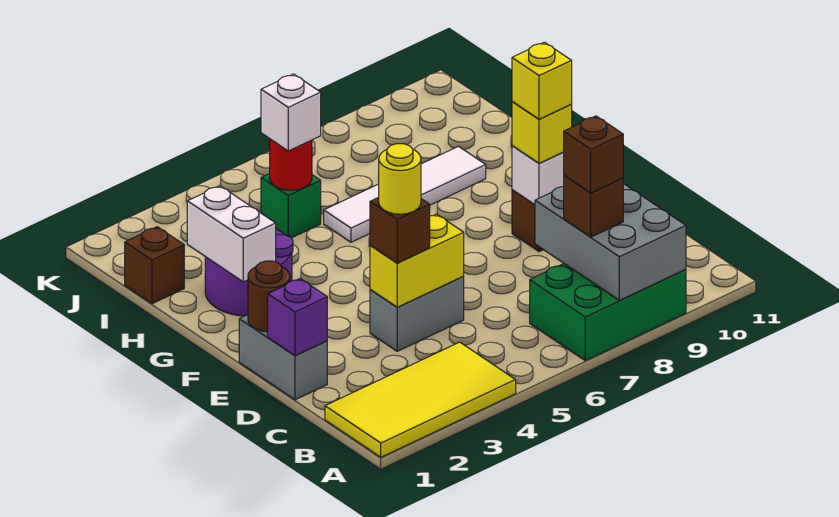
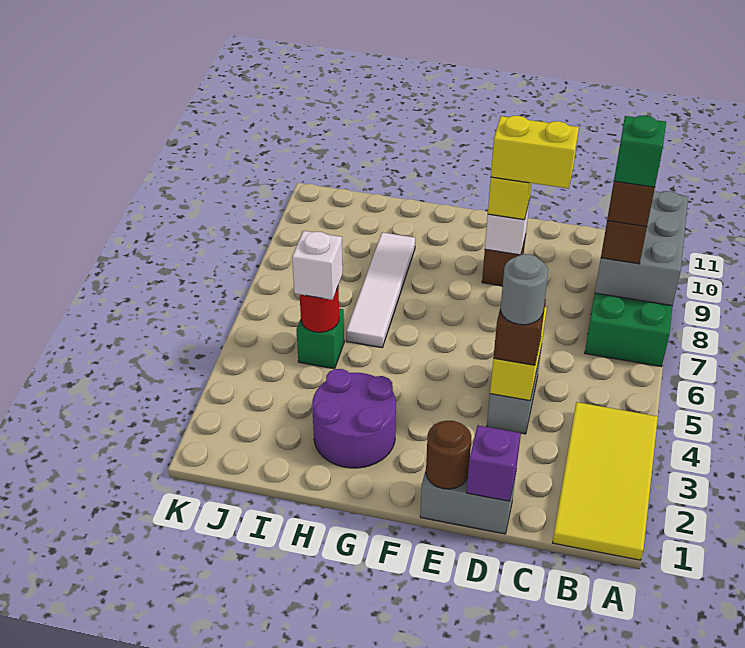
grey brick A8:C9 level 2 -> grey brick A8:B10 level 2
none -> green brick B8 level 5
yellow round brick D4 level 4 -> grey round brick D4 level 4
yellow brick E9 level 4 -> yellow brick D9:E9 level 4
white brick G2:H2 level 2 -> none
brown brick I1 level 1 -> none

